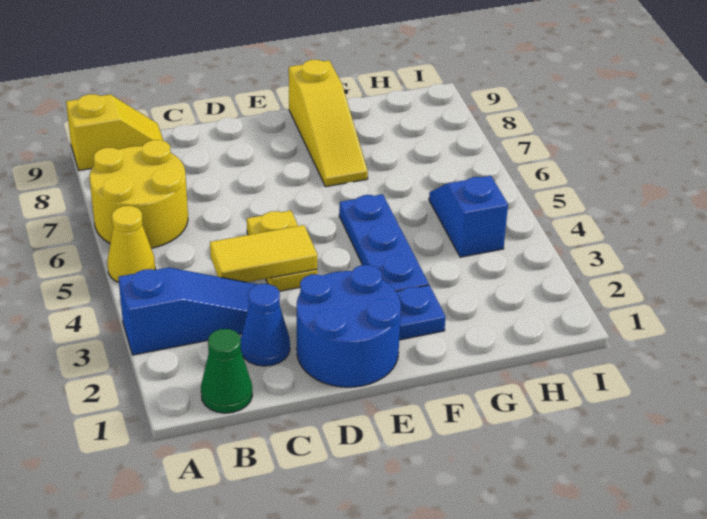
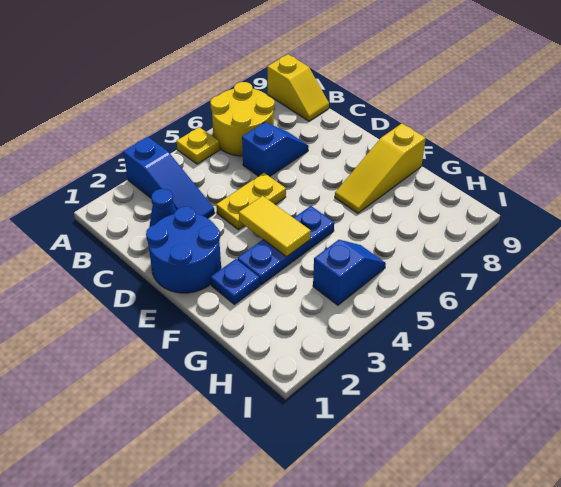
yellow cone A5 level 1 -> yellow plate A5 level 1
green cone B1 level 1 -> none
yellow tile C4:D4 level 2 -> yellow tile E4:F4 level 2
none -> blue slope C6:C7 level 1 top 6

